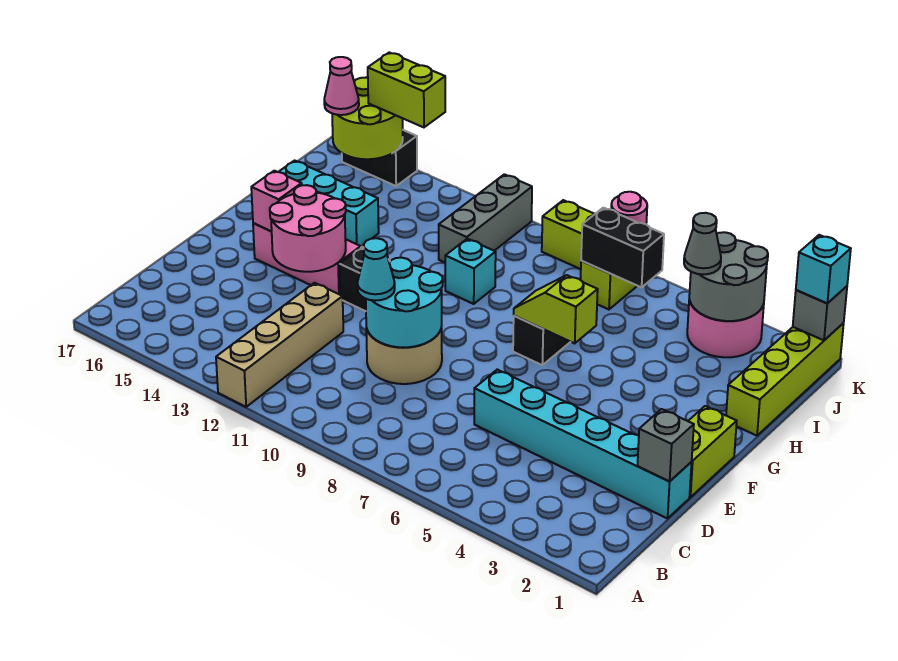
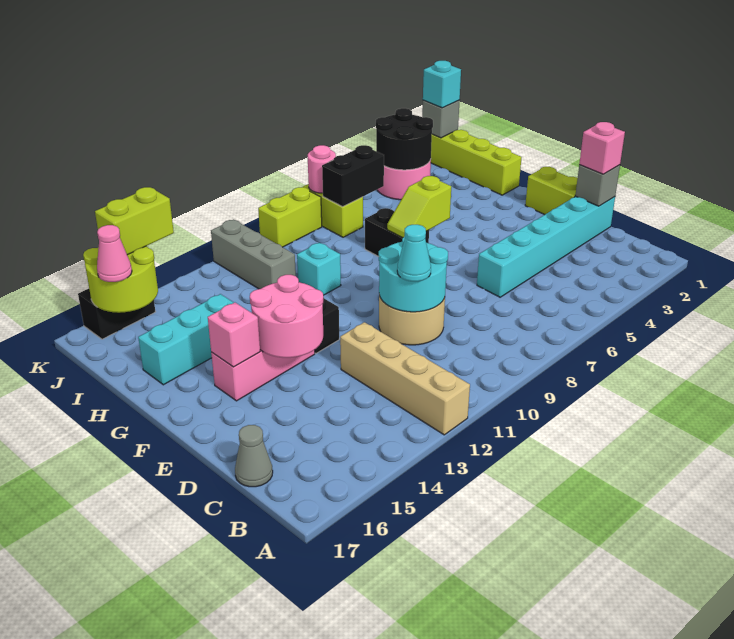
none -> pink brick D1 level 3
grey round brick J3:K4 level 2 -> black round brick J3:K4 level 2
grey cone J4 level 3 -> grey cone C17 level 1

